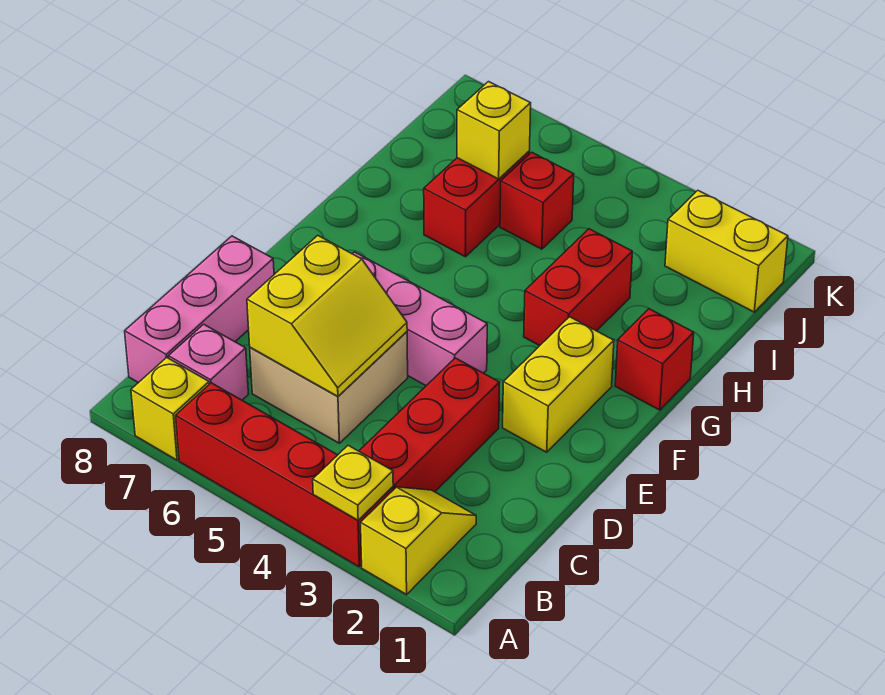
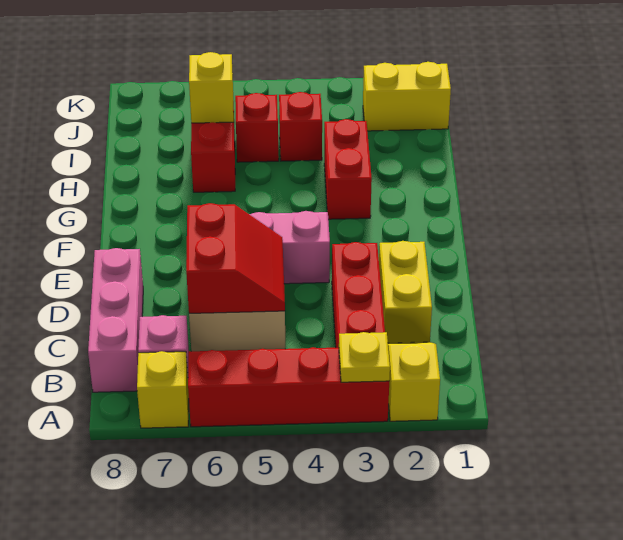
yellow slope C5:D6 level 2 top 6 -> red slope C5:D6 level 2 top 6
yellow brick E2:F2 level 1 -> yellow brick C2:D2 level 1
red brick G1 level 1 -> red brick I4 level 1

